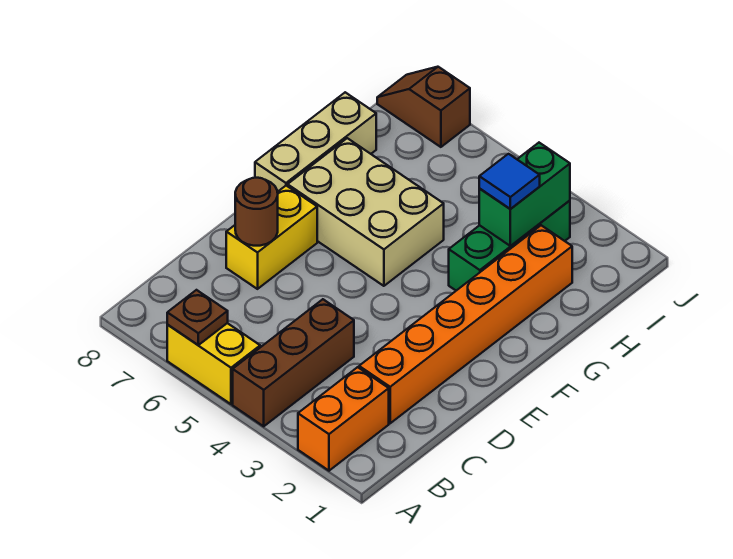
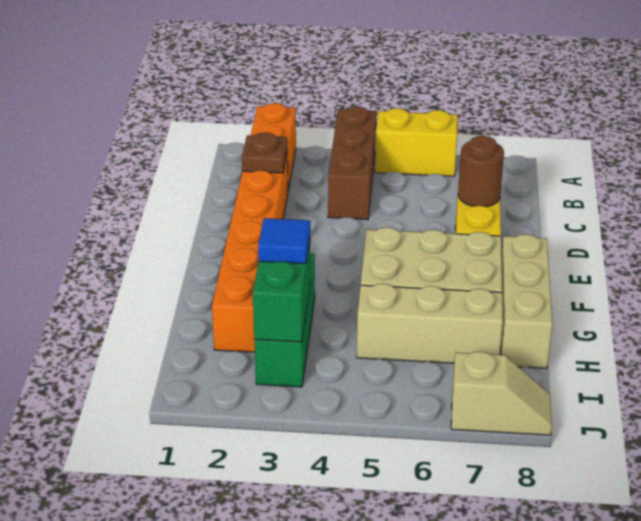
brown plate A6 level 2 -> brown plate C2 level 2
none -> tan brick H5:H7 level 1
brown slope J7:J8 level 1 top 7 -> tan slope J7:J8 level 1 top 7

